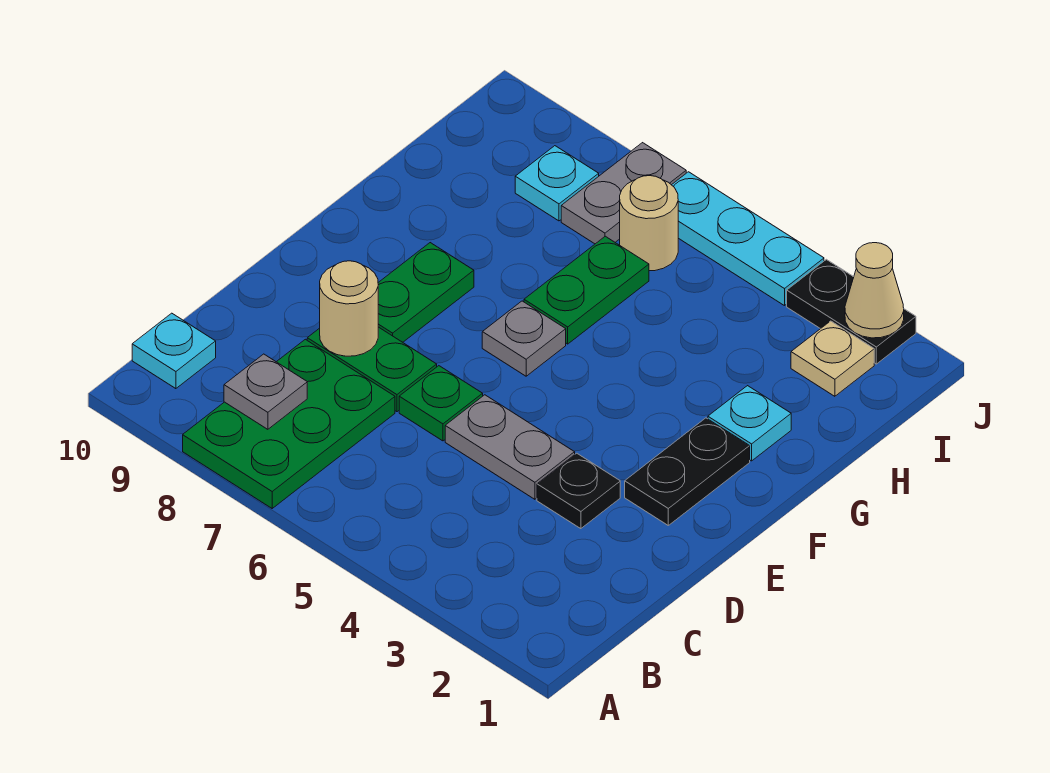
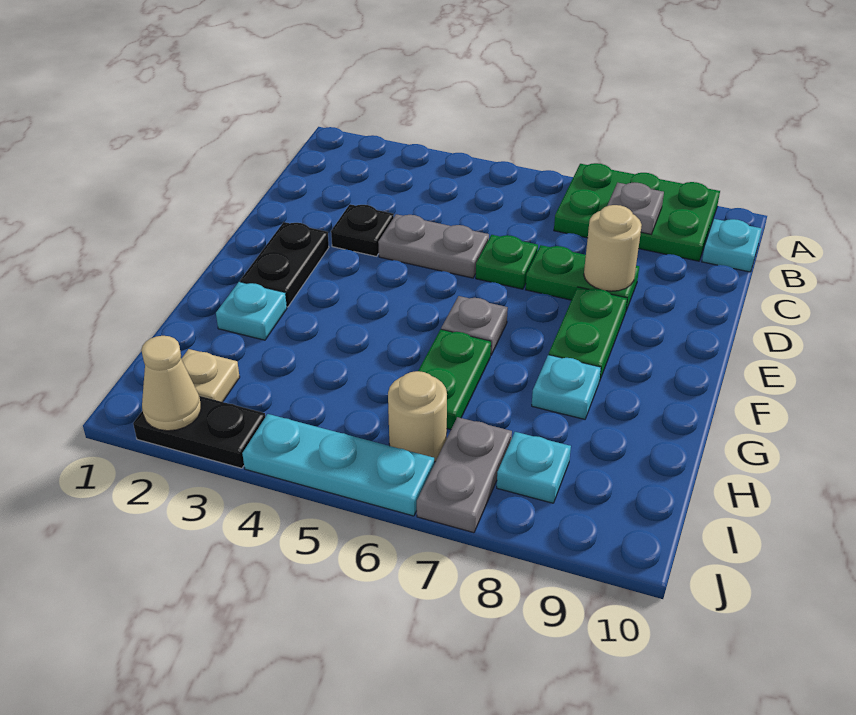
green plate A7:C8 level 1 -> green plate A7:B9 level 1
none -> cyan plate G8 level 1

